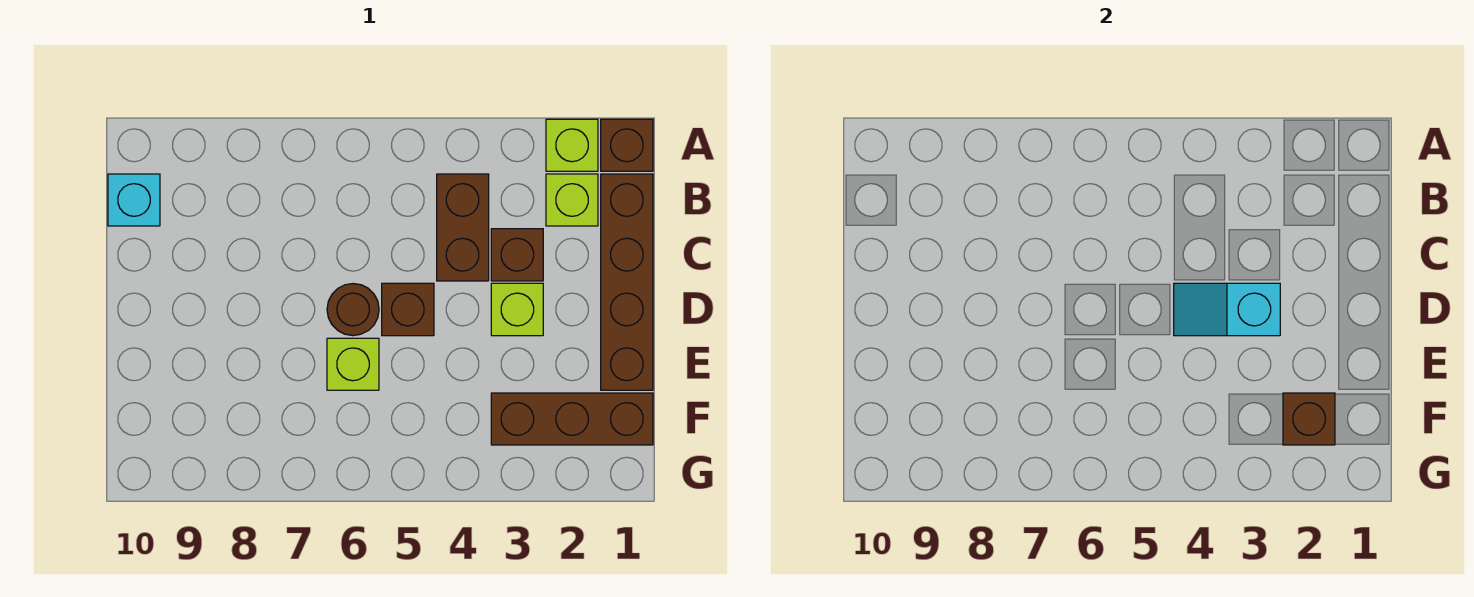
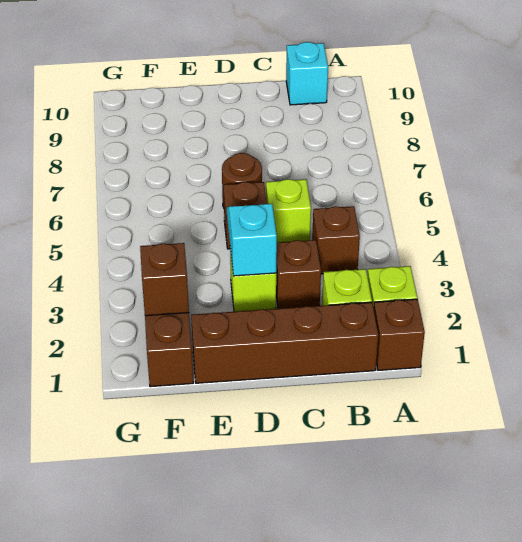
brown brick B4:C4 level 1 -> brown brick B4 level 1
lime brick E6 level 1 -> lime brick C5 level 1

